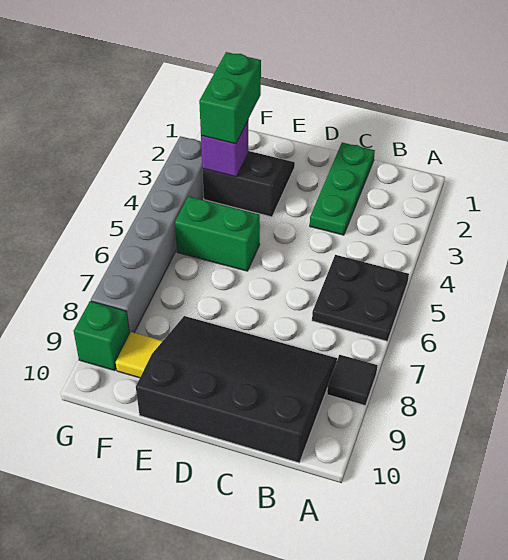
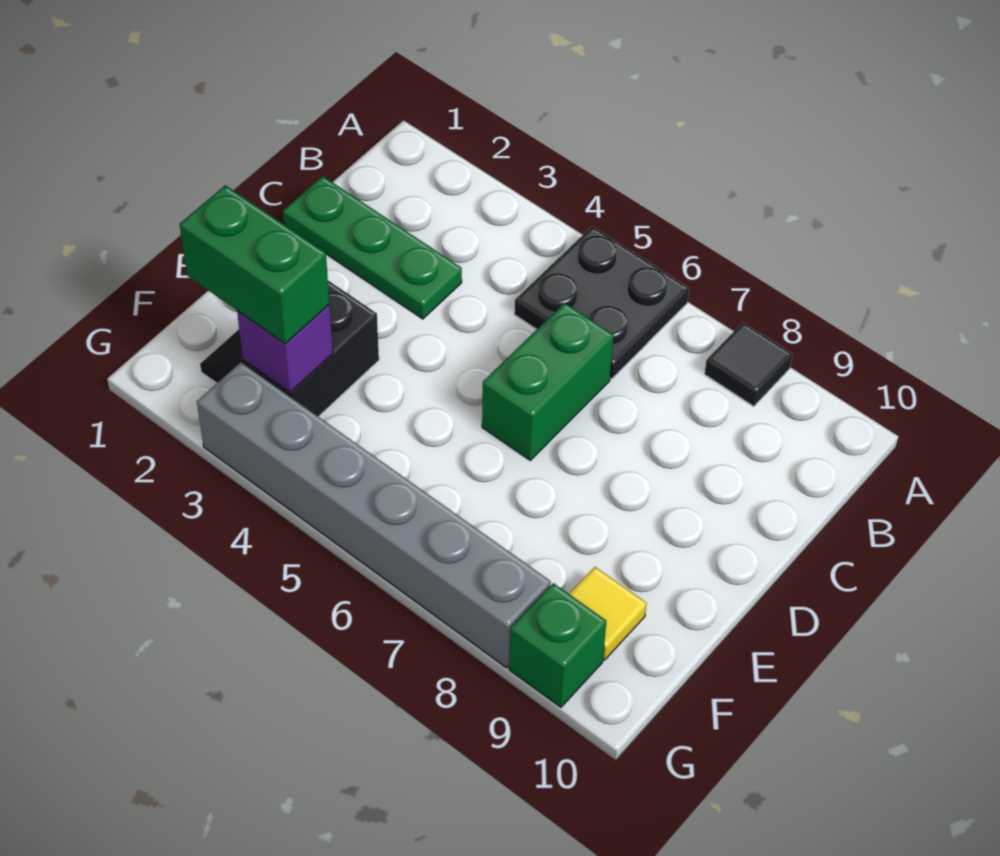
black slope B8:E10 level 1 top 10 -> none
green brick E5:F5 level 1 -> green brick C6:D6 level 1

